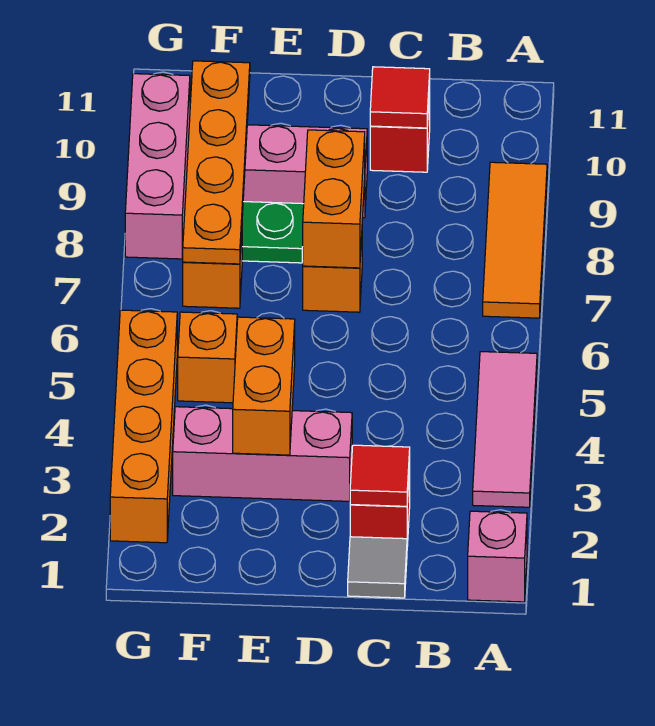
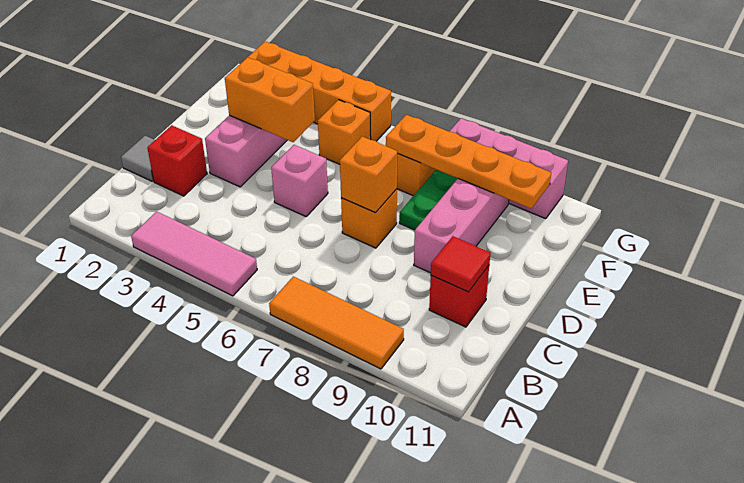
pink brick A1 level 1 -> pink brick D5 level 1
red tile C2 level 2 -> none
orange brick D7:D8 level 2 -> orange brick D7 level 2

